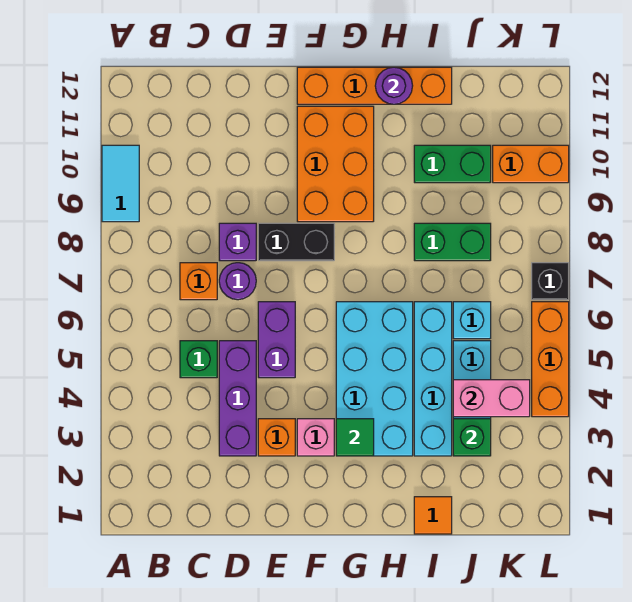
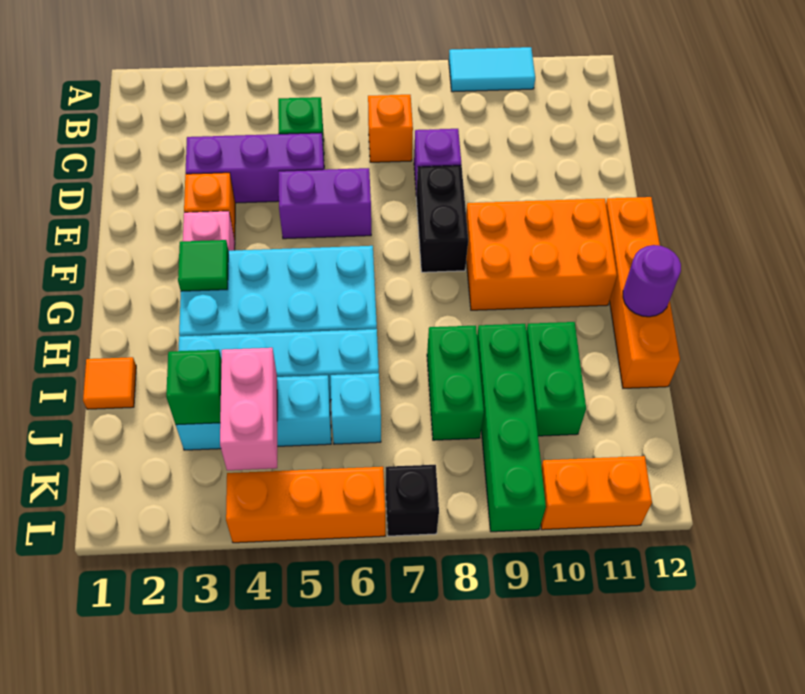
purple round brick D7 level 1 -> none
none -> green brick I9:L9 level 1
orange brick K10:L10 level 1 -> orange brick L10:L11 level 1

